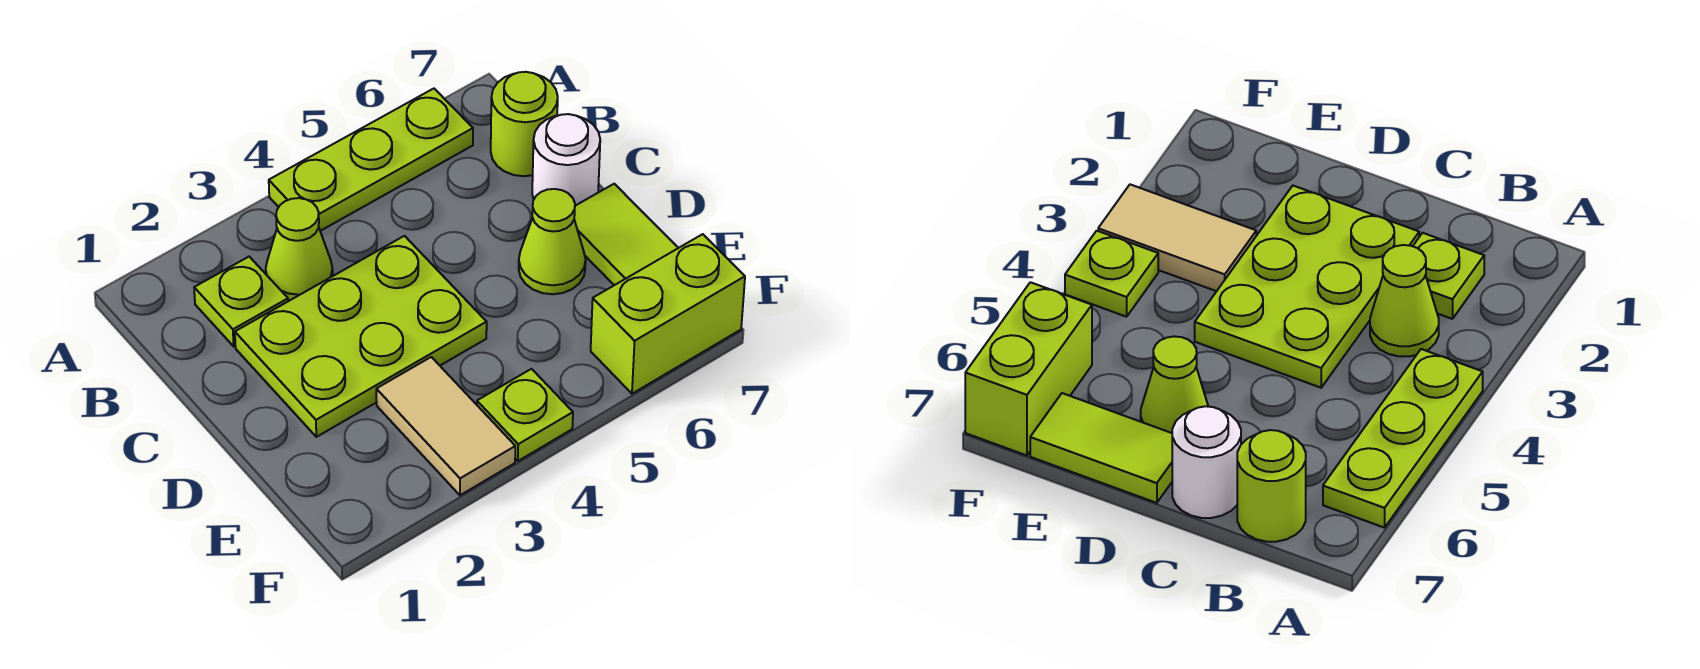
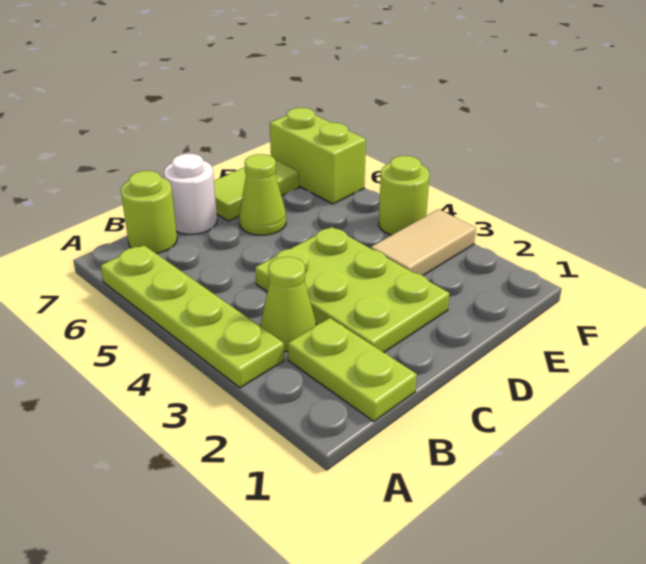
lime plate A4:A6 level 1 -> lime plate A3:A6 level 1
lime plate B2 level 1 -> lime plate B1:B2 level 1
lime plate F4 level 1 -> lime round brick F4 level 1

